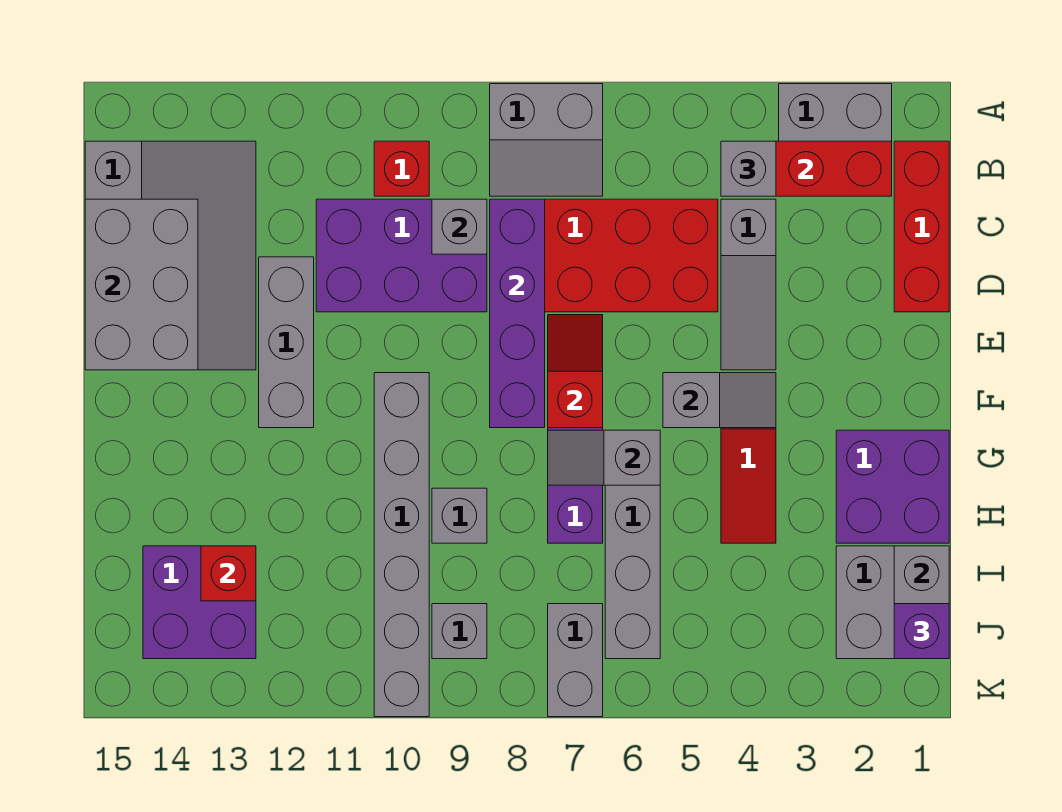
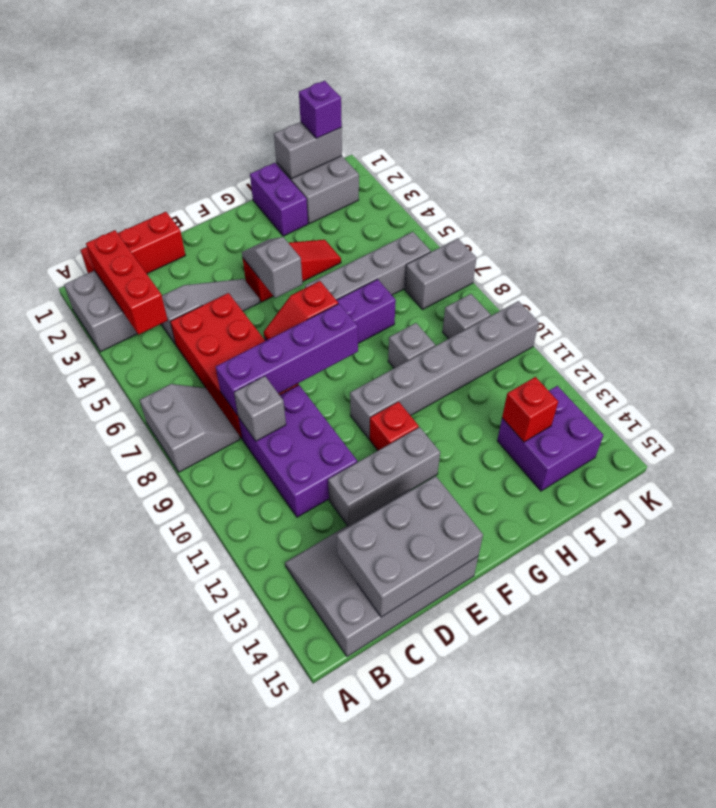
grey brick B4 level 3 -> none
red brick B10 level 1 -> red brick F11 level 1
purple brick G1:H2 level 1 -> purple brick H1:H2 level 1
grey slope G6:G7 level 2 top 6 -> none

